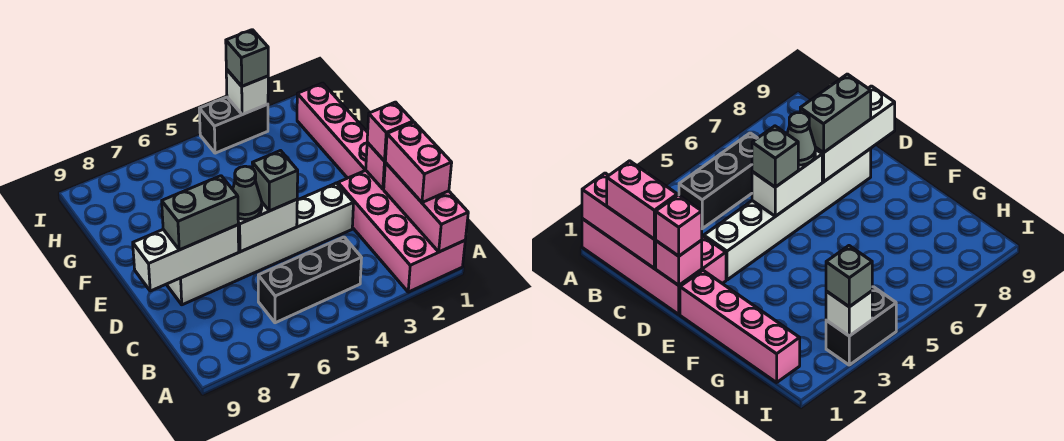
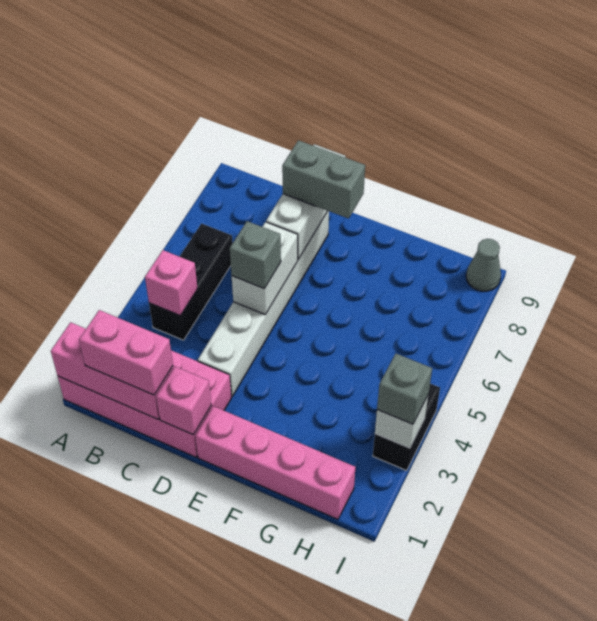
pink brick D1 level 3 -> pink brick B4 level 2
grey cone D6 level 3 -> grey cone I9 level 1
grey brick D7:D8 level 3 -> grey brick D8:E8 level 3

